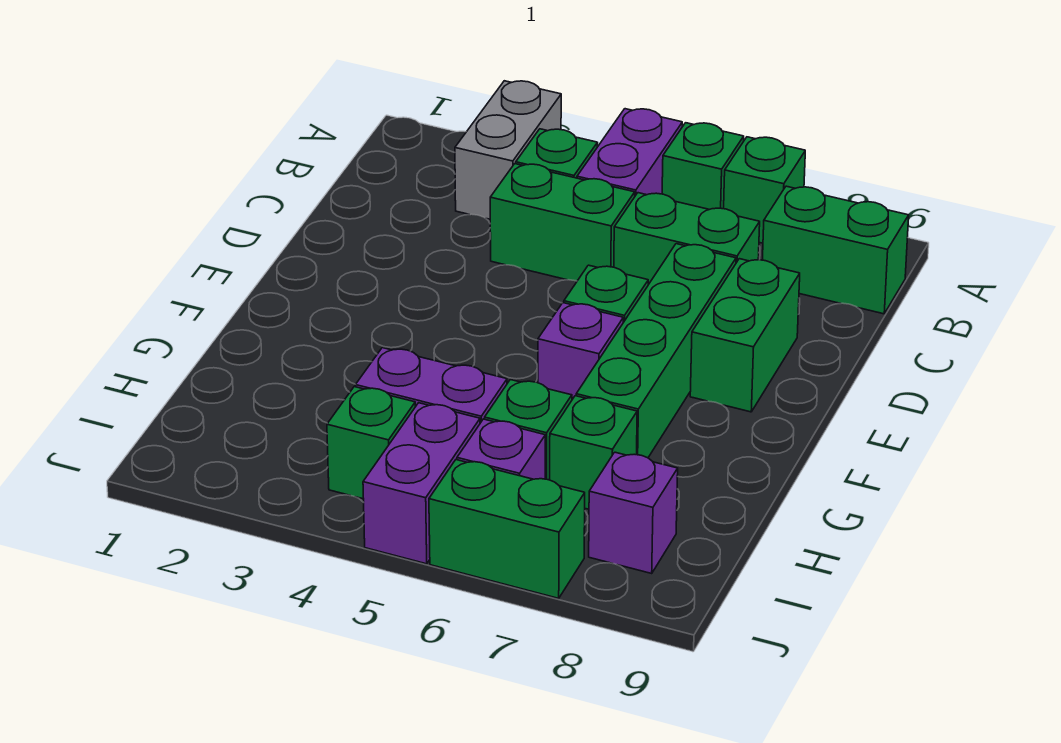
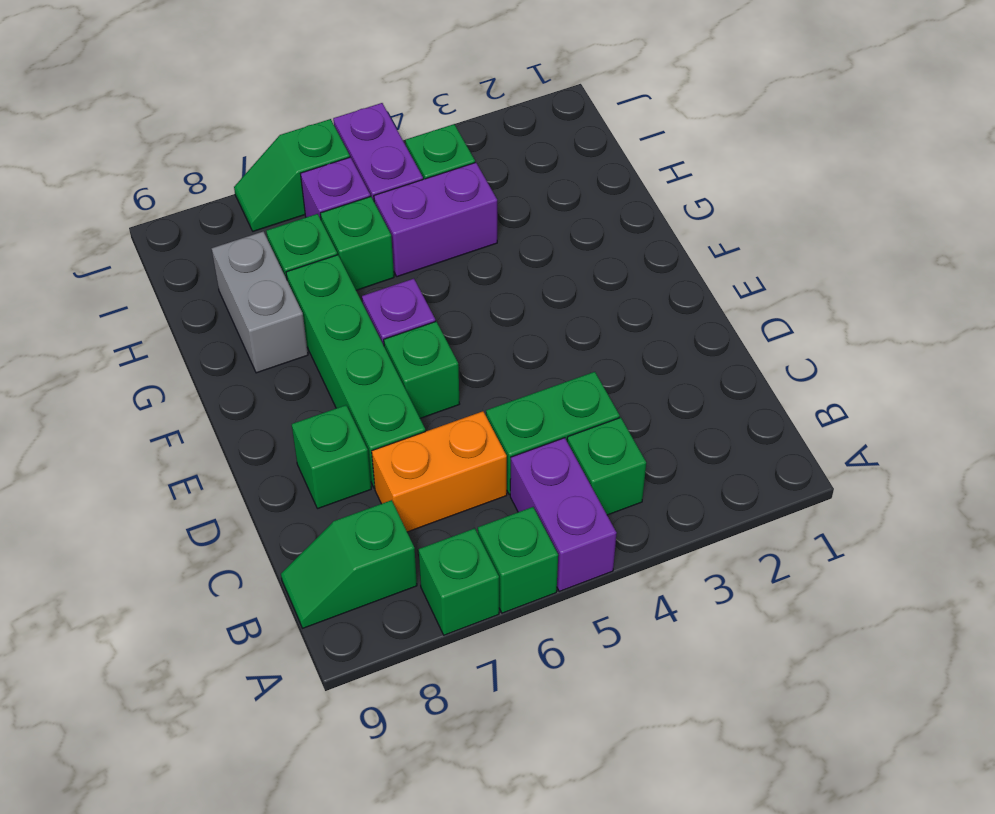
grey brick A3:B3 level 1 -> grey brick G8:H8 level 1
green brick B8:B9 level 1 -> green slope B8:B9 level 1 top 8
green brick C6:C7 level 1 -> orange brick C6:C7 level 1
green brick D8:E8 level 1 -> green brick D8 level 1
purple brick I8 level 1 -> none
green brick J6:J7 level 1 -> green slope J6:J7 level 1 top 6

